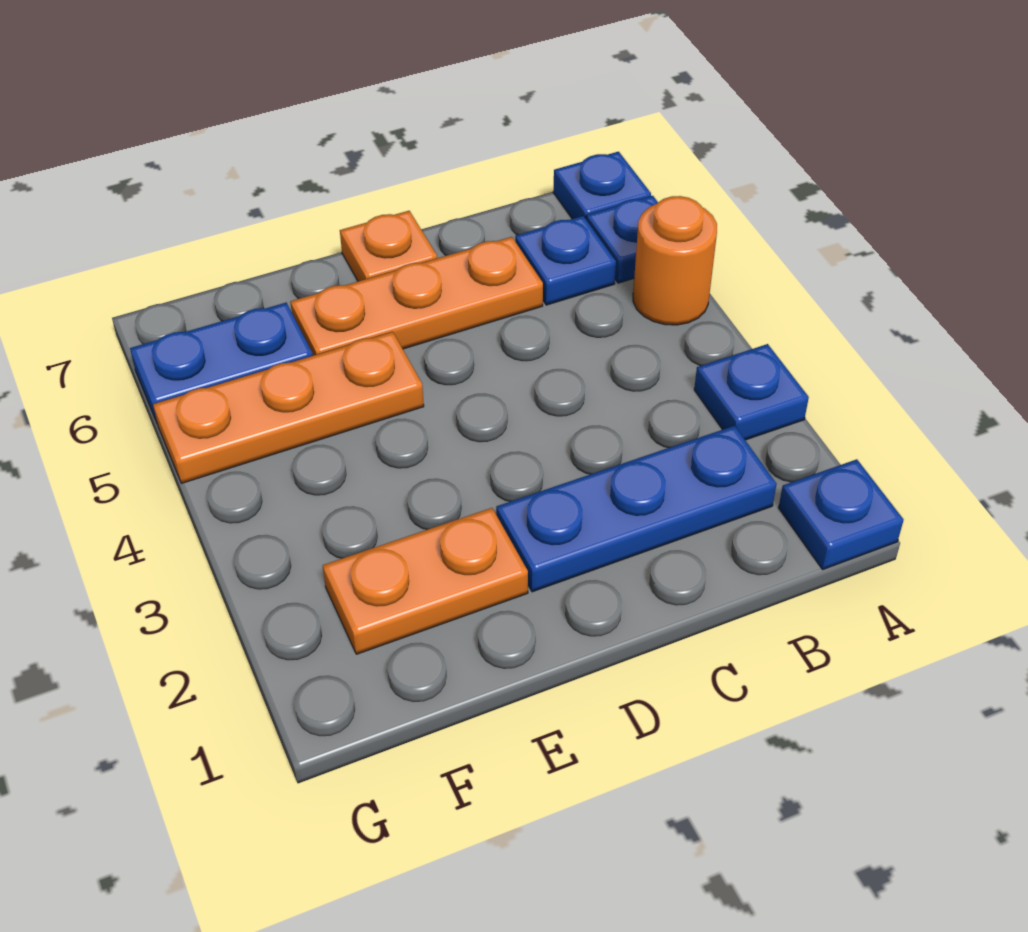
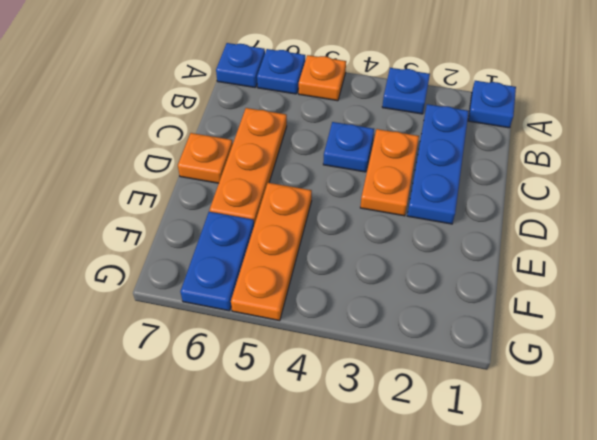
orange round brick A5 level 1 -> orange plate A5 level 1
blue plate B6 level 1 -> blue plate C4 level 1
orange plate E2:F2 level 1 -> orange plate C3:D3 level 1

